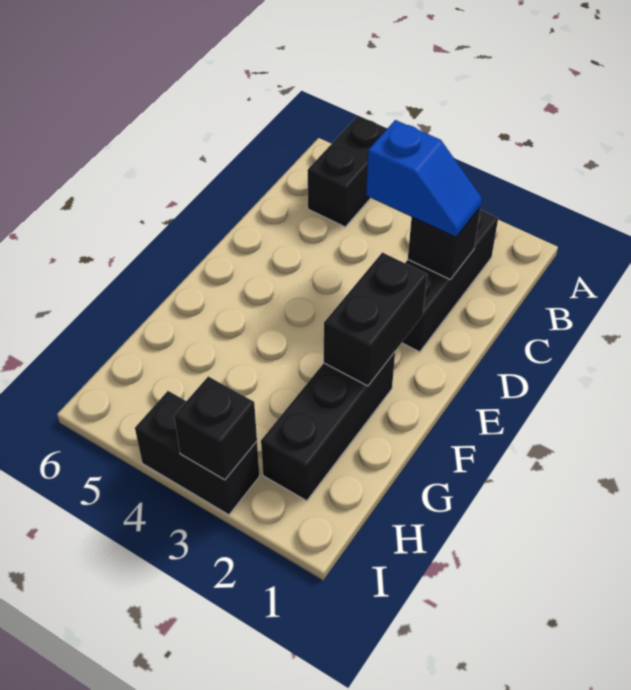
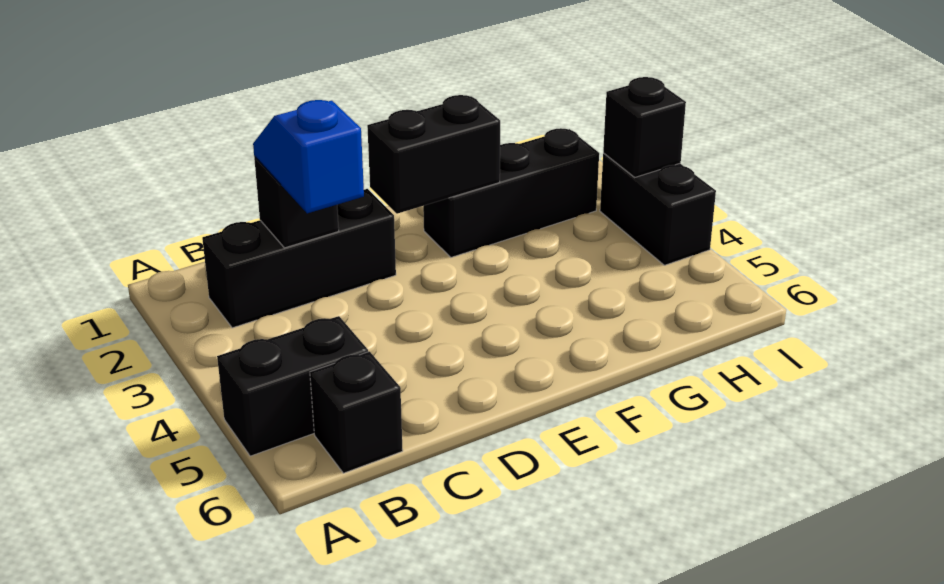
none -> black brick B6 level 1

